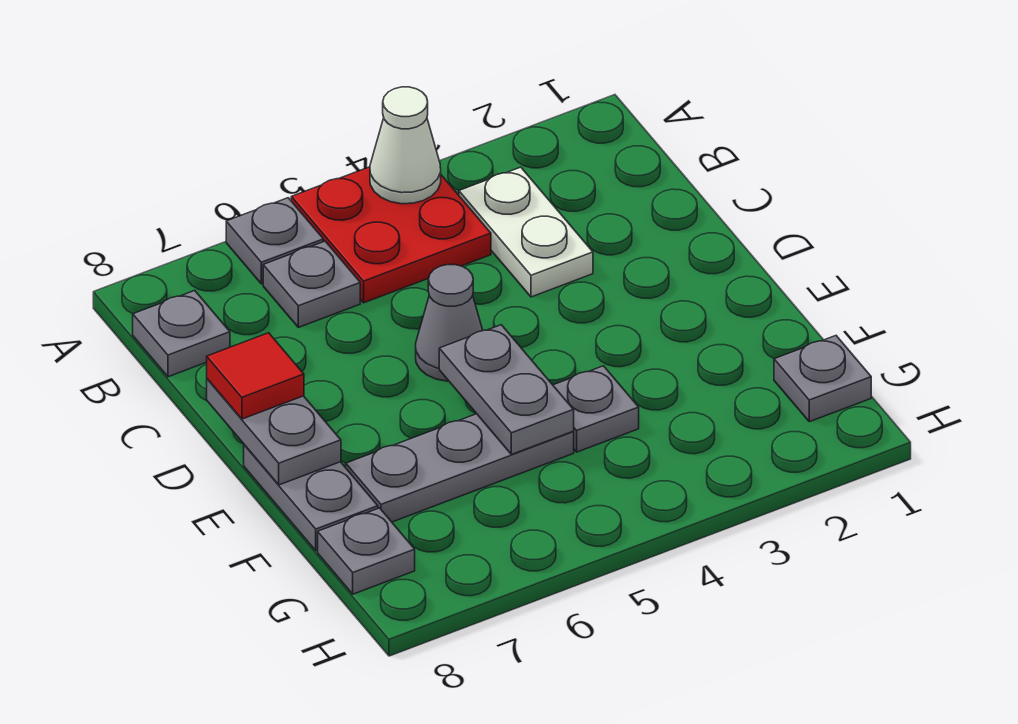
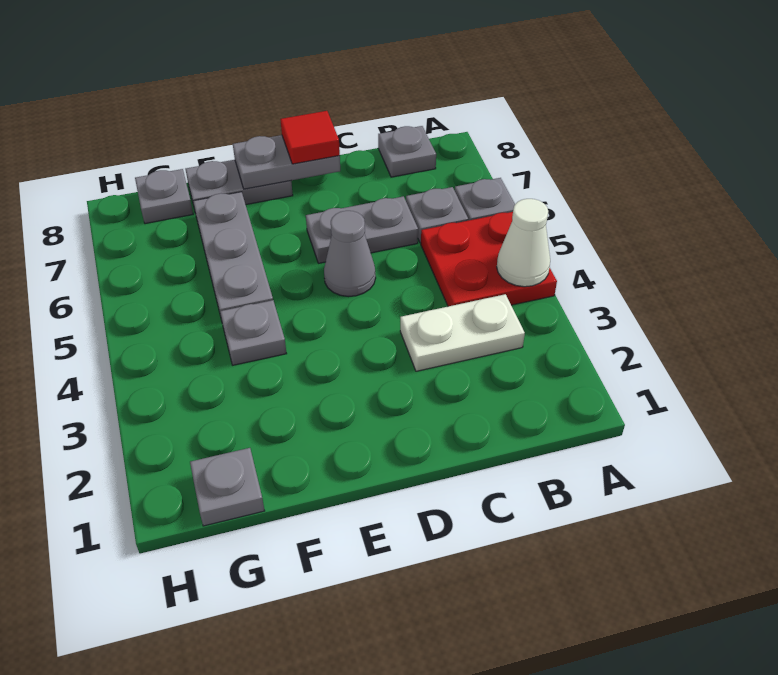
grey plate E5:F5 level 2 -> grey plate C6:D6 level 1

